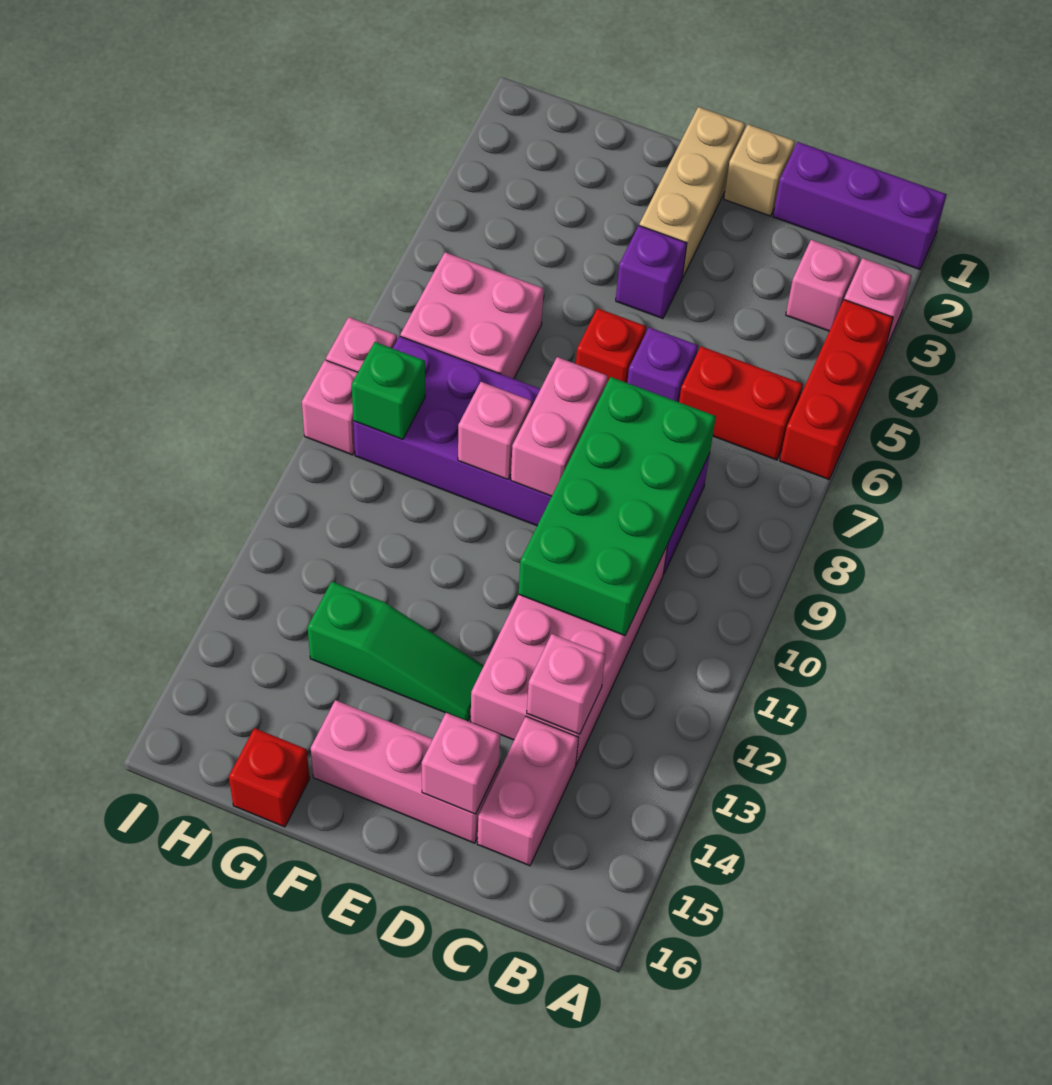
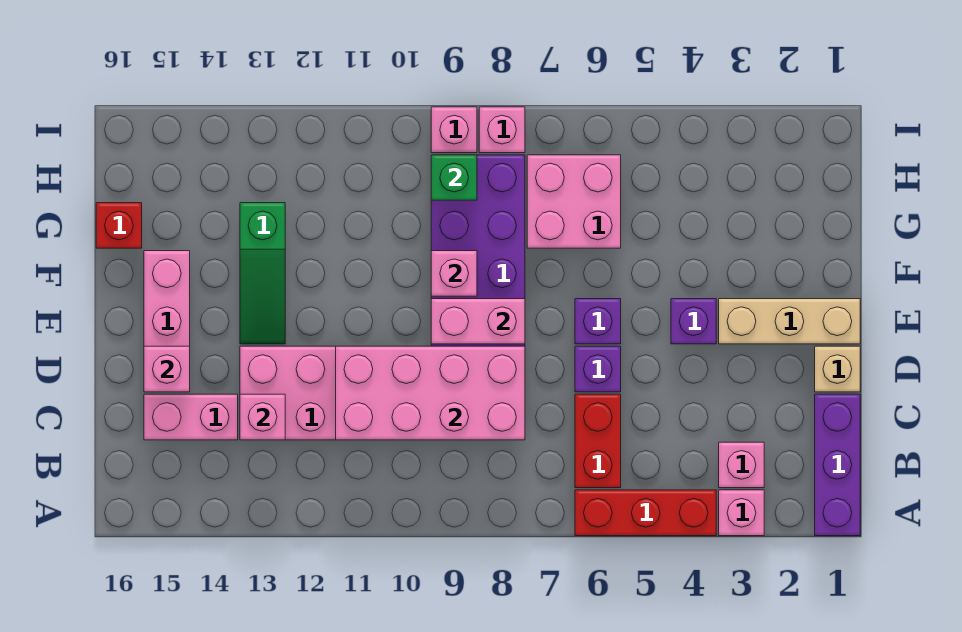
green brick C8:D11 level 2 -> pink brick C8:D11 level 2
red brick E6 level 1 -> purple brick E6 level 1

